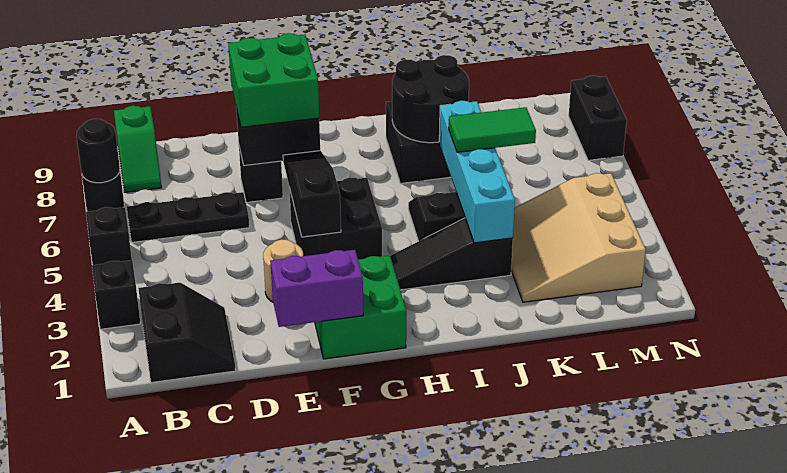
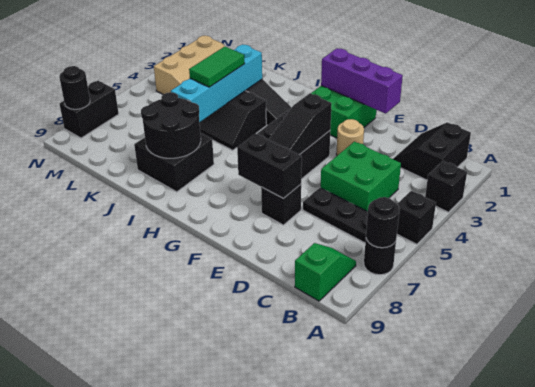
purple brick E1:F1 level 2 -> purple brick E1:G1 level 2
green brick E7:F8 level 3 -> green brick C4:D5 level 1
green tile J5:K5 level 3 -> green tile J4:J5 level 3
none -> black round brick N8 level 2

